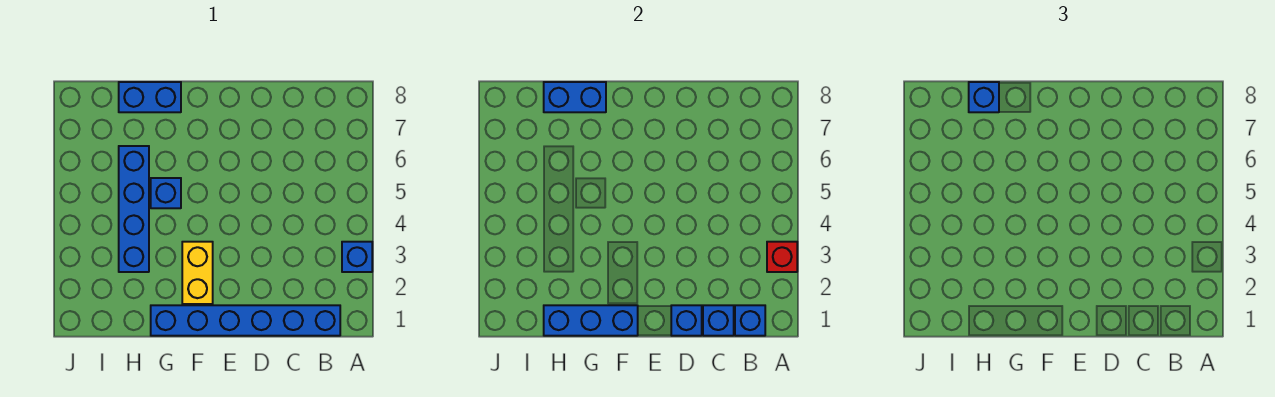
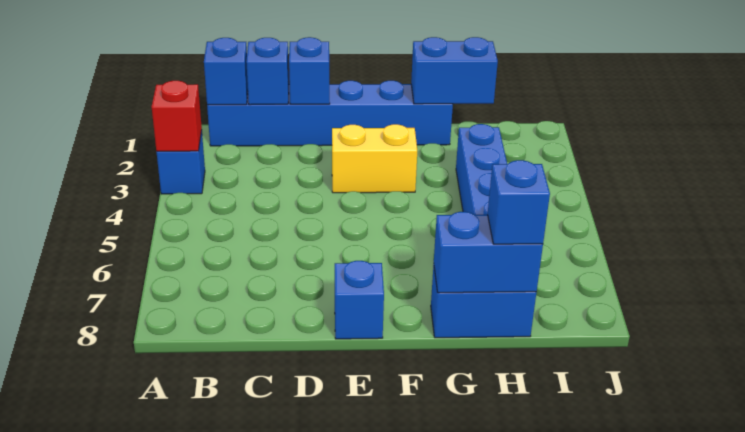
blue brick F1:H1 level 2 -> blue brick G1:H1 level 2
yellow brick F2:F3 level 1 -> yellow brick E3:F3 level 1
blue brick G5 level 1 -> blue brick E8 level 1

